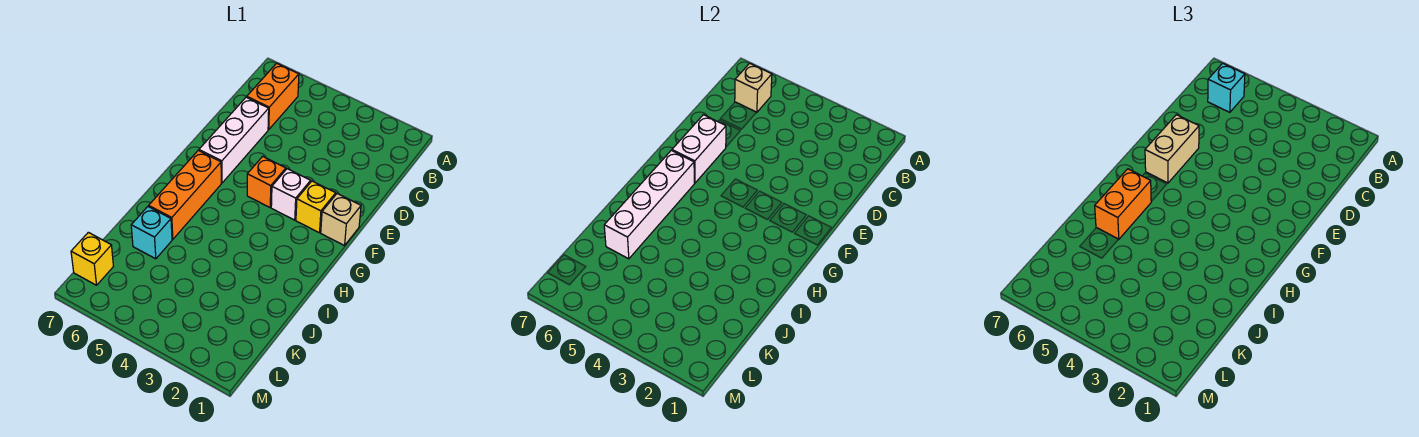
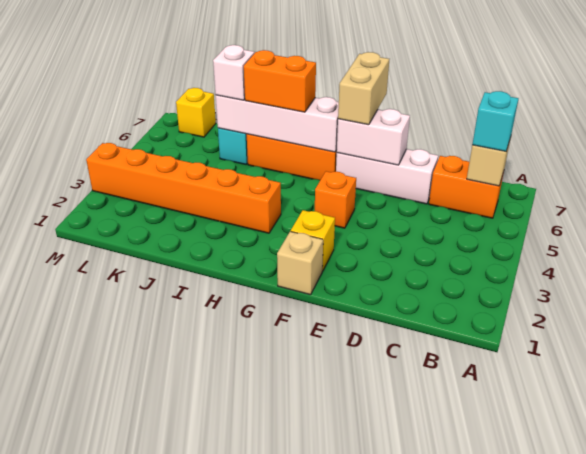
tan brick E6:F6 level 3 -> tan brick F6:F7 level 3
white brick F3 level 1 -> white brick J6 level 3
none -> orange brick H3:M3 level 1

